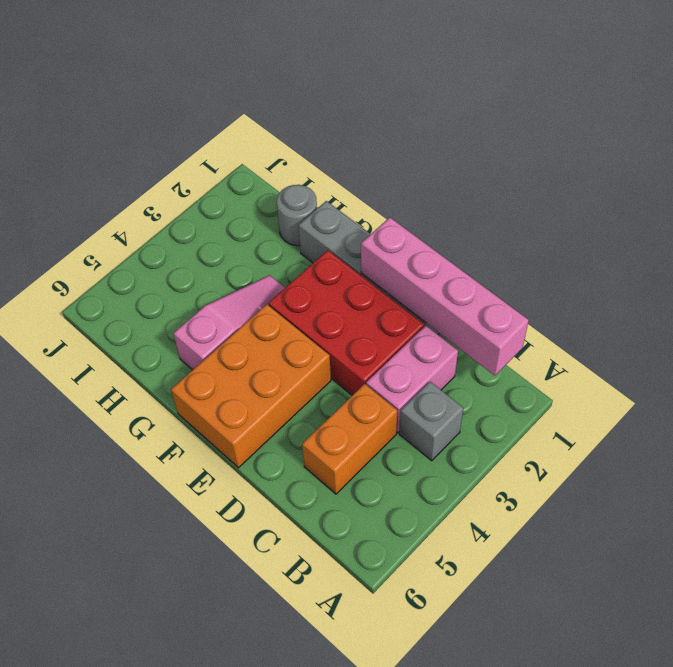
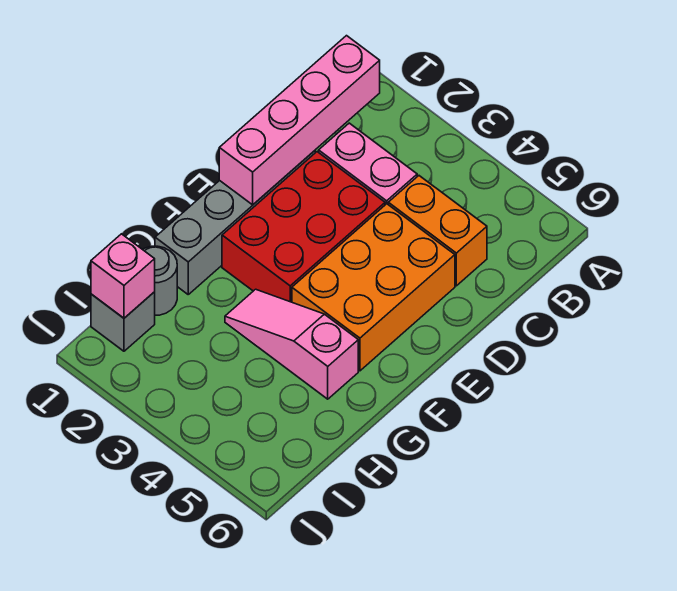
grey brick B3 level 1 -> grey brick I1 level 1
orange brick E4:F6 level 1 -> orange brick D4:F5 level 1
none -> pink brick I1 level 2

